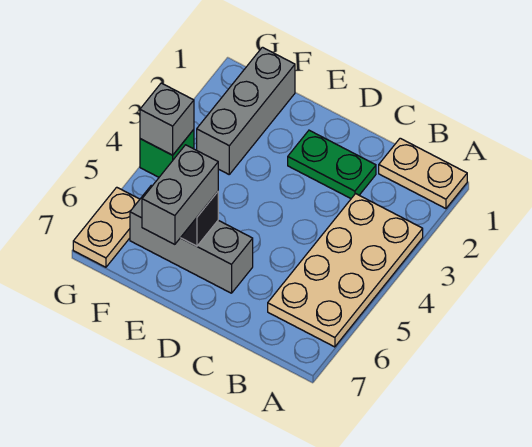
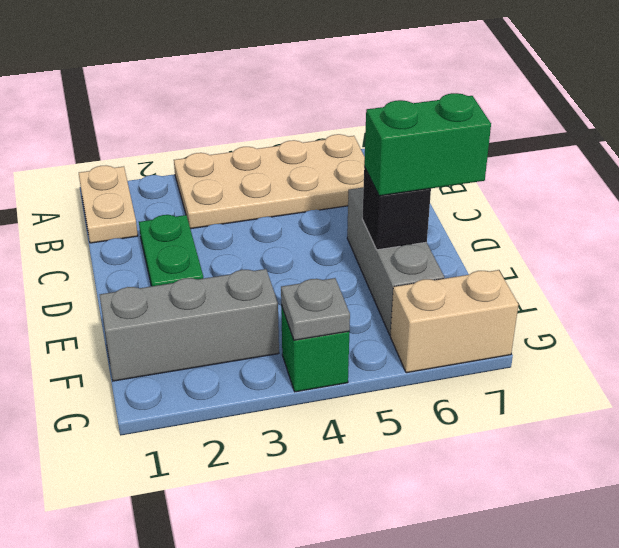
grey brick E6:E7 level 3 -> green brick E6:E7 level 3
grey brick G4 level 2 -> grey plate G4 level 2
tan plate G6:G7 level 1 -> tan brick G6:G7 level 1

